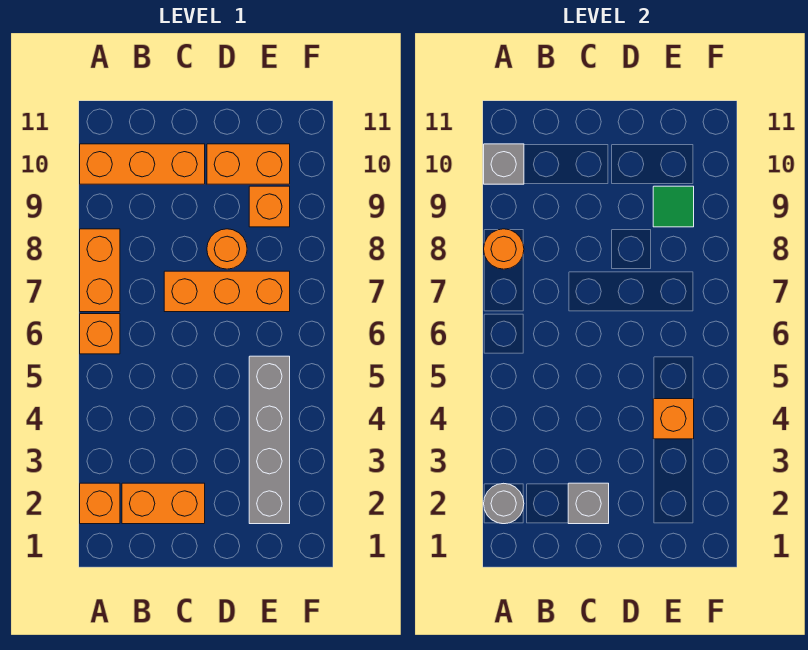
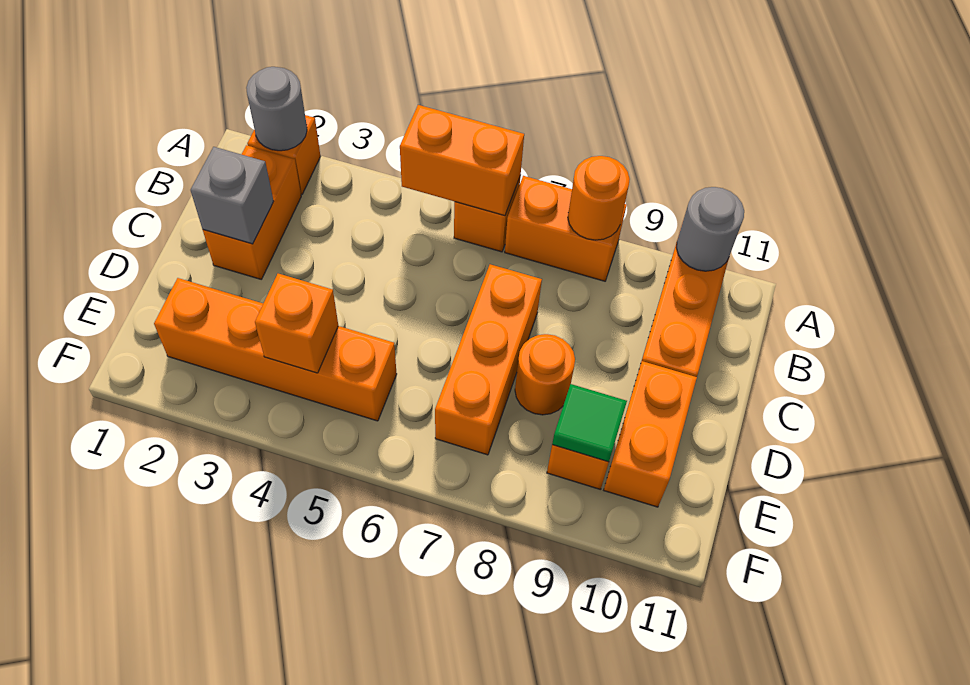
none -> orange brick A5:A6 level 2
grey brick A10 level 2 -> grey round brick A10 level 2
grey brick E2:E5 level 1 -> orange brick E2:E5 level 1

